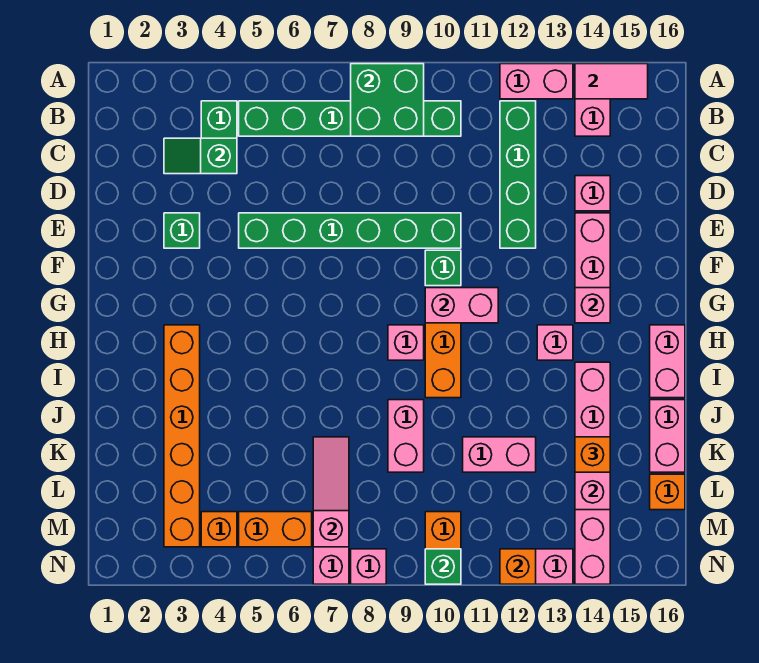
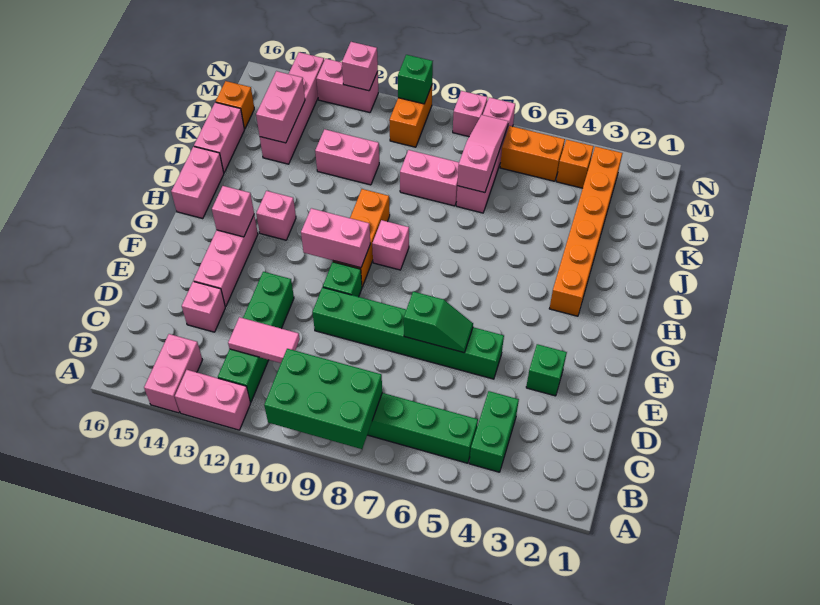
green brick A8:B9 level 2 -> green brick A8:B10 level 2
pink tile A14:A15 level 2 -> pink tile C11:C12 level 2
green slope C3:C4 level 2 top 4 -> green slope E6:E7 level 2 top 7
pink brick I14:N14 level 1 -> pink brick K14:N14 level 1
pink brick J9:K9 level 1 -> pink brick K8:K9 level 1
pink slope K7:M7 level 2 top M -> pink slope K7:M7 level 2 top K
orange brick K14 level 3 -> none
orange brick N12 level 2 -> pink brick N12 level 2

